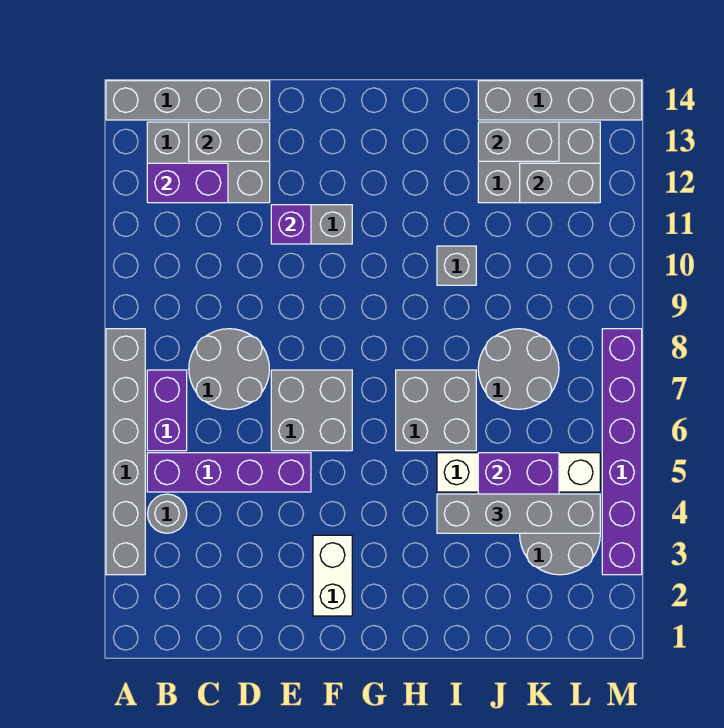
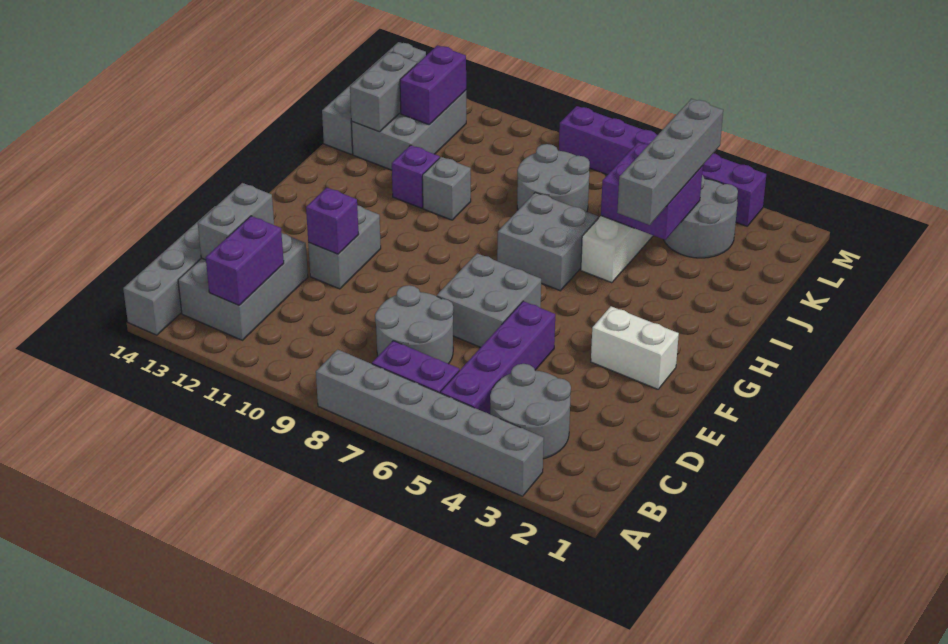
grey round brick B4 level 1 -> grey round brick B3:C4 level 1
none -> purple brick I11 level 1
grey brick K12:L12 level 2 -> purple brick K12:L12 level 2

